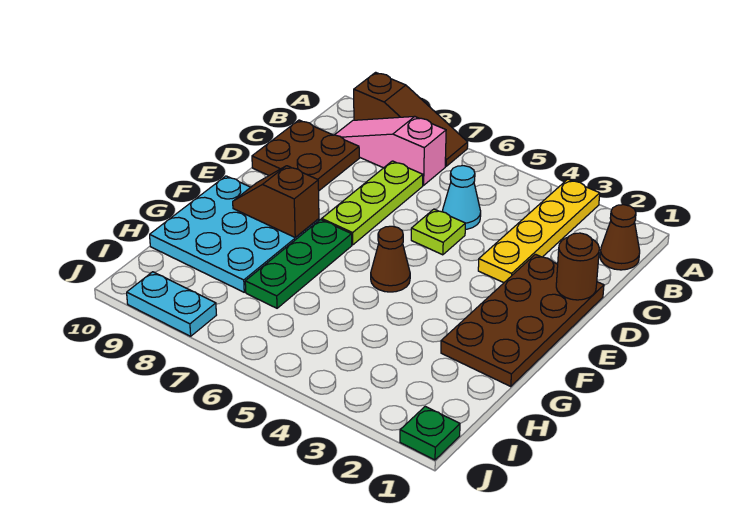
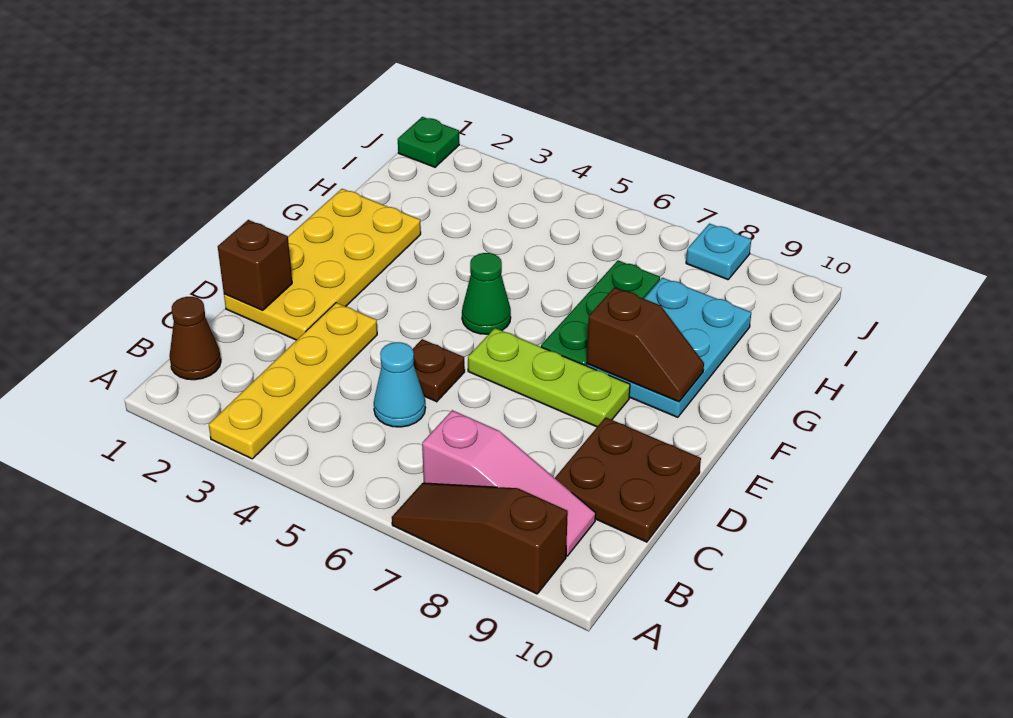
lime plate C7:E7 level 1 -> lime plate E6:E8 level 1
brown plate D1:G2 level 1 -> yellow plate D1:G2 level 1
brown round brick D1 level 2 -> brown brick D1 level 2
lime plate D5 level 1 -> brown plate D5 level 1
brown cone F5 level 1 -> green cone F5 level 1
cyan plate F8:H10 level 1 -> cyan plate F8:H9 level 1
cyan plate J8:J9 level 1 -> cyan plate J8 level 1

